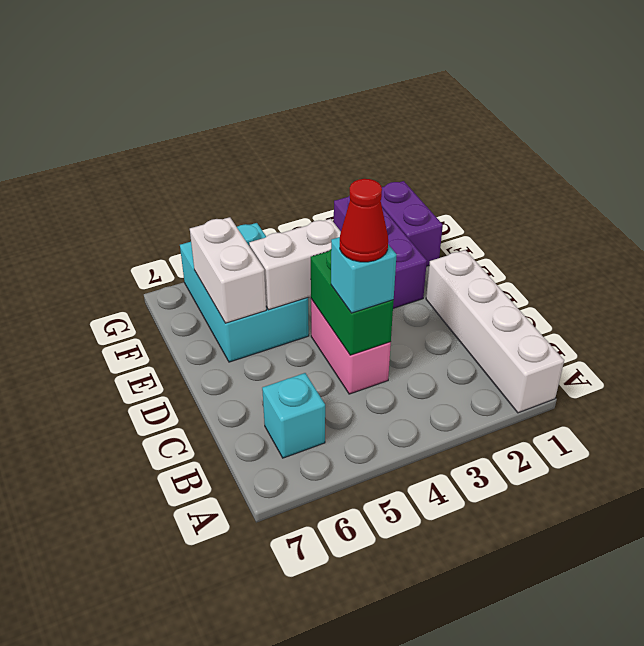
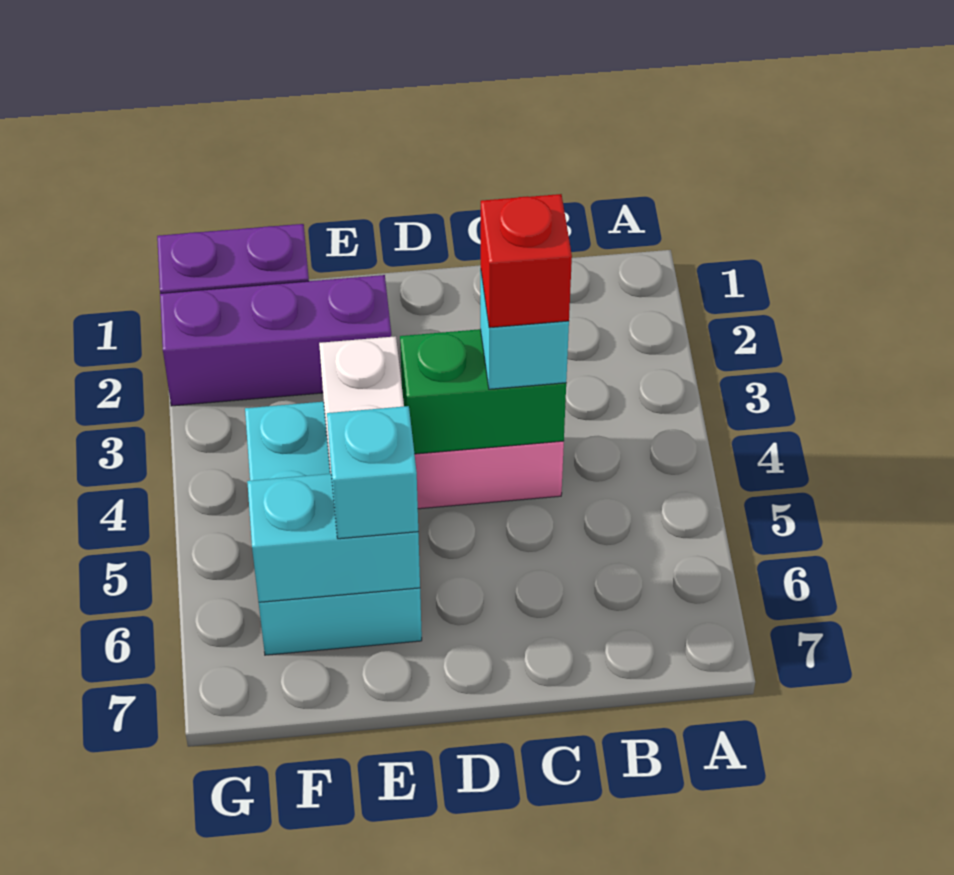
white brick A1:D1 level 1 -> none
cyan brick B6 level 1 -> cyan brick E6 level 3
red cone C4 level 4 -> red brick C4 level 4
cyan brick E5:G6 level 1 -> cyan brick E4:F6 level 1
white brick E6:F6 level 2 -> cyan brick E6:F6 level 2

